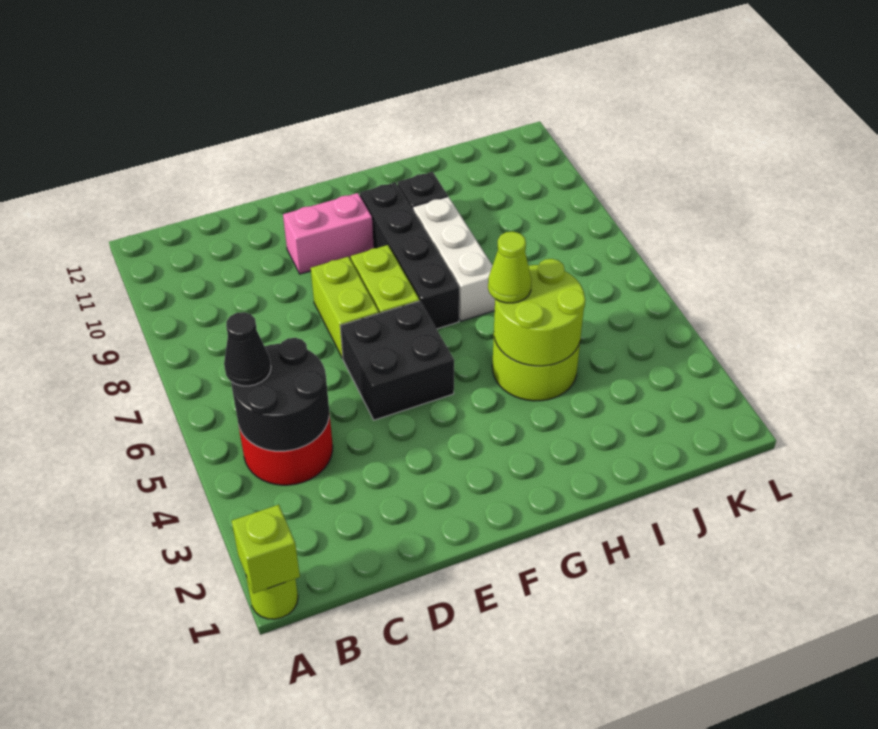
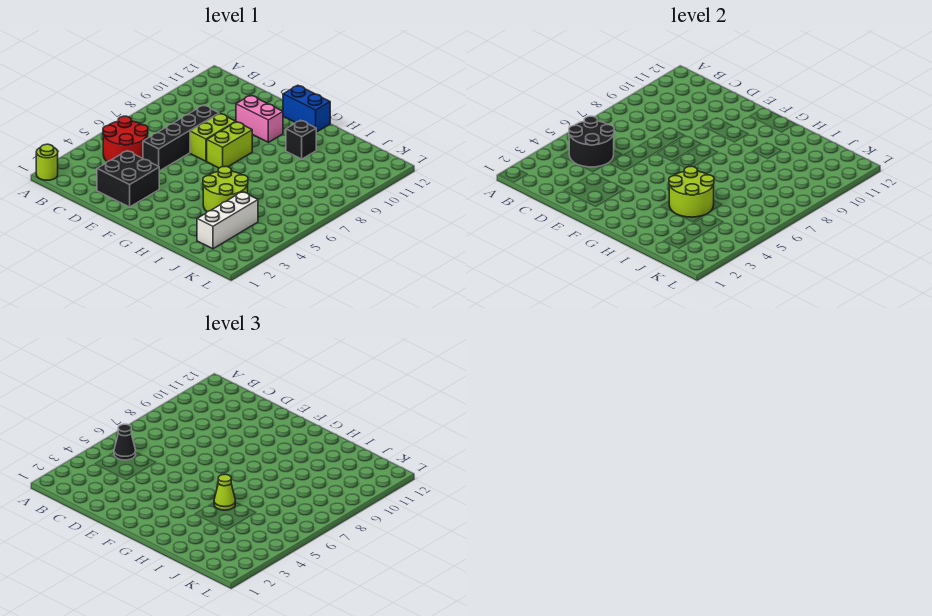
lime brick A1 level 2 -> none
black brick E5:F6 level 1 -> black brick D2:E3 level 1
none -> blue brick F12:G12 level 1
black brick G7:G10 level 1 -> black brick D5:D8 level 1
white brick H7:H9 level 1 -> white brick J2:J4 level 1

